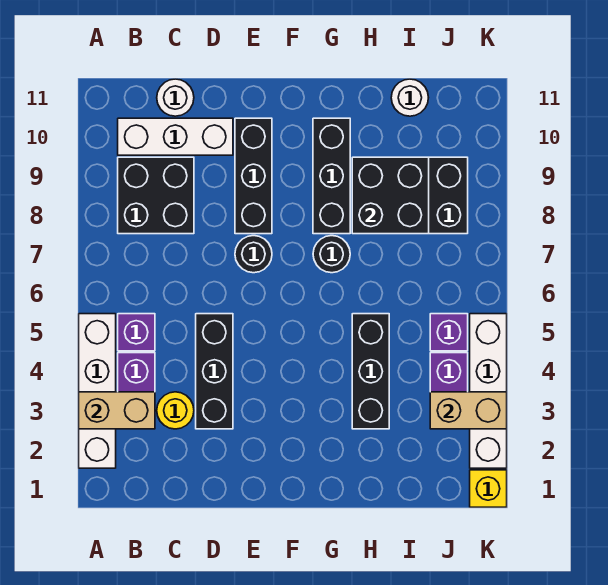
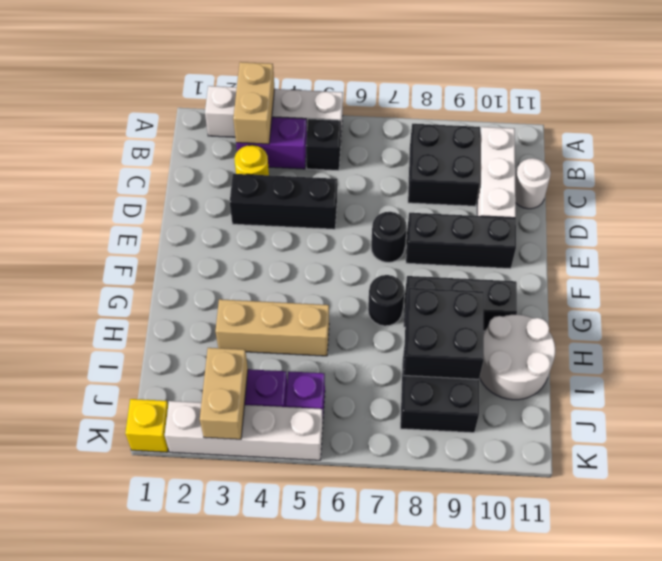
purple brick B5 level 1 -> black brick B5 level 1
black brick H3:H5 level 1 -> tan brick H3:H5 level 1
white round brick I11 level 1 -> white round brick H10:I11 level 1

